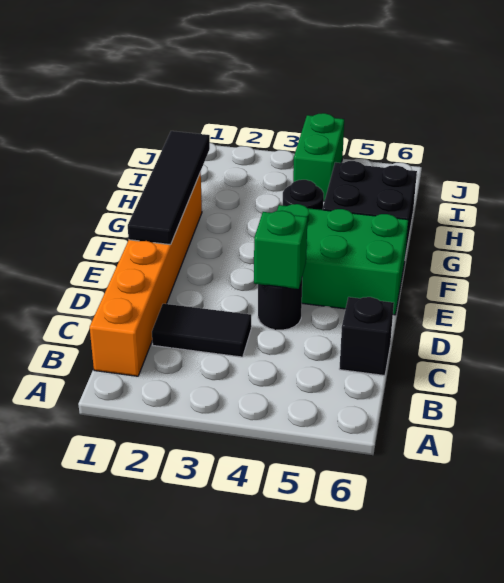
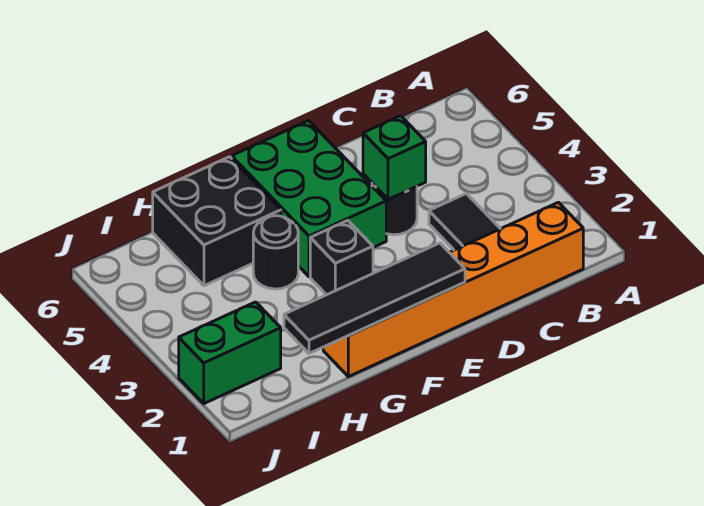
black brick C6 level 1 -> black brick F3 level 1
green brick I4:J4 level 1 -> green brick I2:J2 level 1

